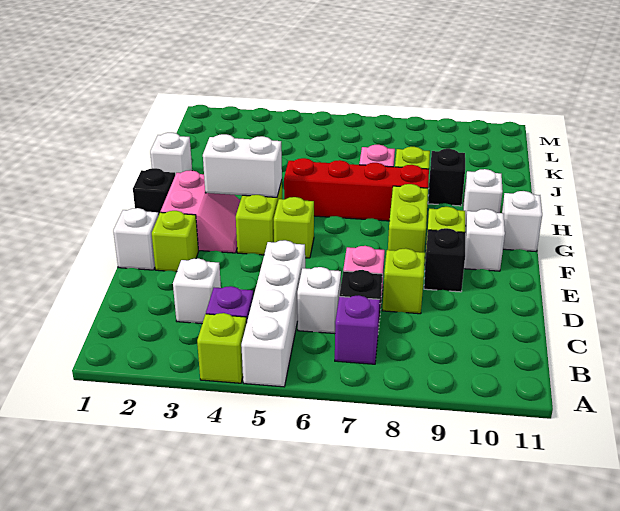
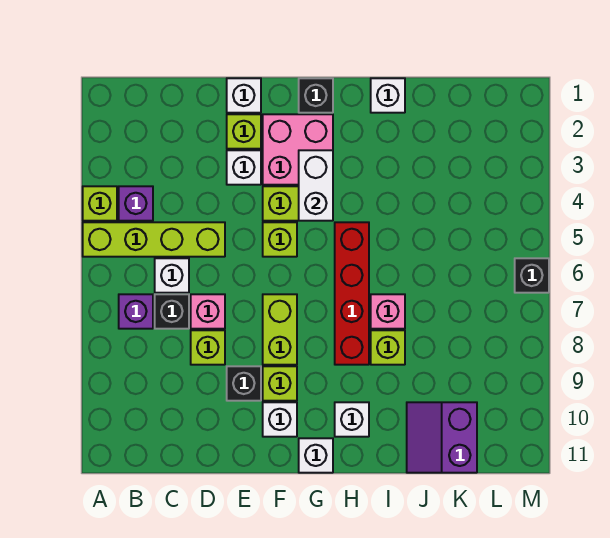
white brick A5:D5 level 1 -> lime brick A5:D5 level 1
white brick C3 level 1 -> white brick E3 level 1
pink slope F2:G3 level 1 top 2 -> pink brick F2:G3 level 1
lime brick F8:G8 level 1 -> lime brick F7:F8 level 1
black brick I9 level 1 -> black brick M6 level 1
none -> purple slope J10:K11 level 1 top K

